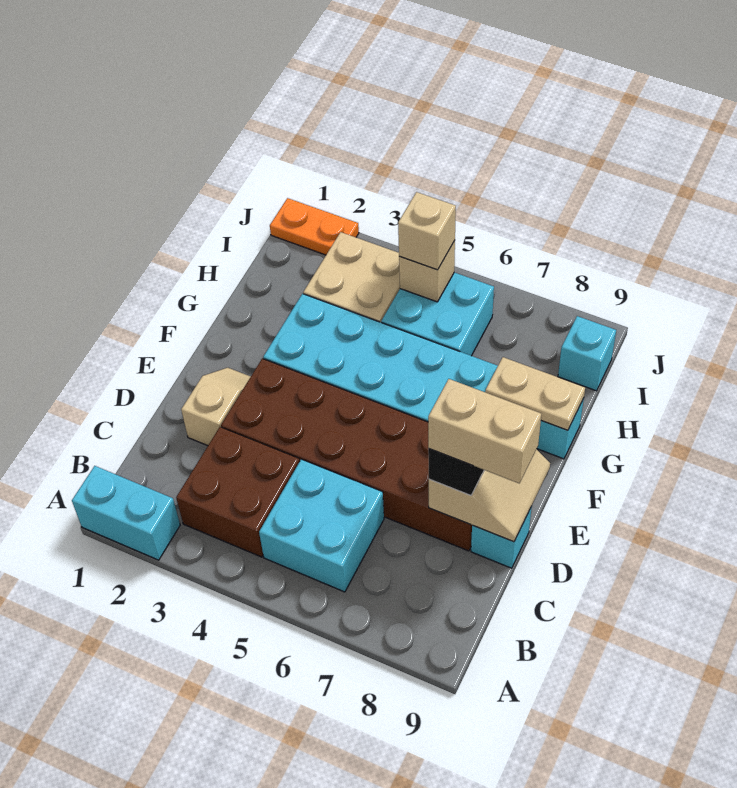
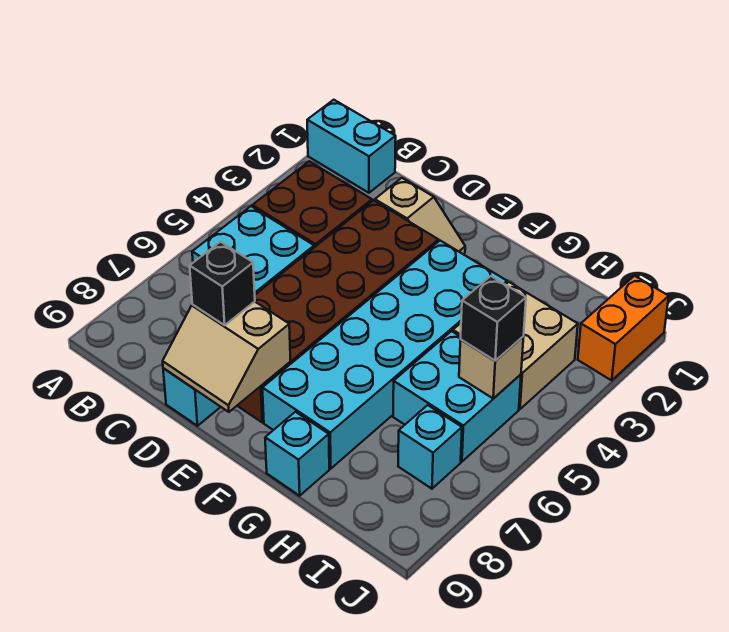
cyan brick A1:A2 level 1 -> cyan brick A1:B1 level 1
tan brick D8:D9 level 4 -> none
tan plate G8:G9 level 2 -> none
tan brick I5 level 3 -> black brick I5 level 3
cyan brick I9 level 1 -> cyan brick I7 level 1
orange plate J1:J2 level 1 -> orange brick J1:J2 level 1

